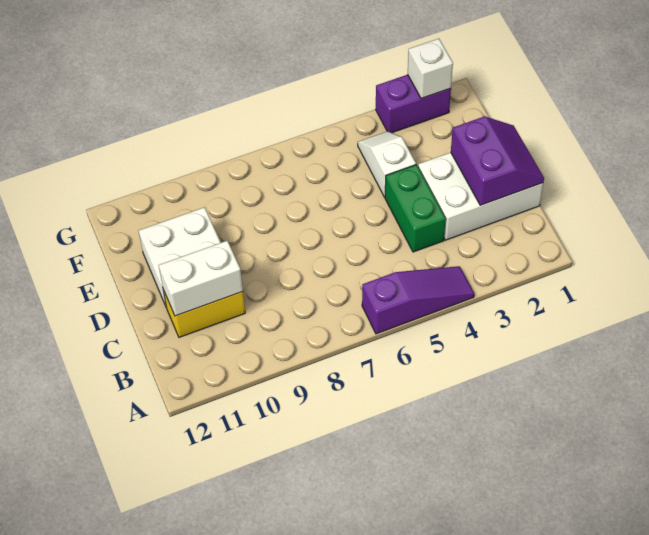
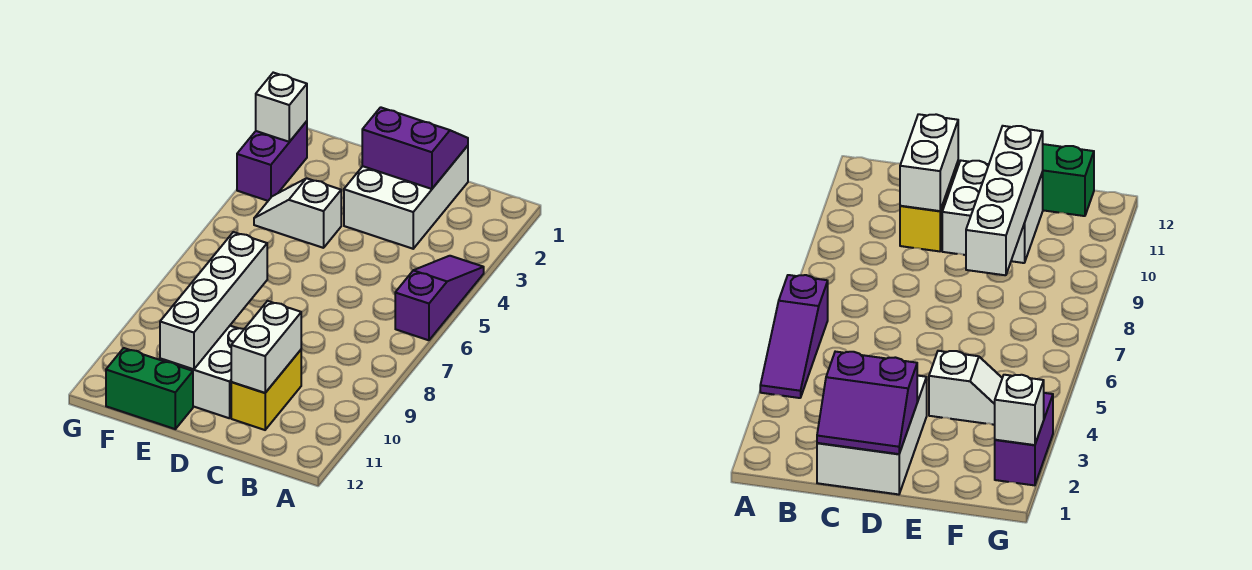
green brick C4:D4 level 1 -> green brick E12:F12 level 1
none -> white brick E8:E11 level 2

